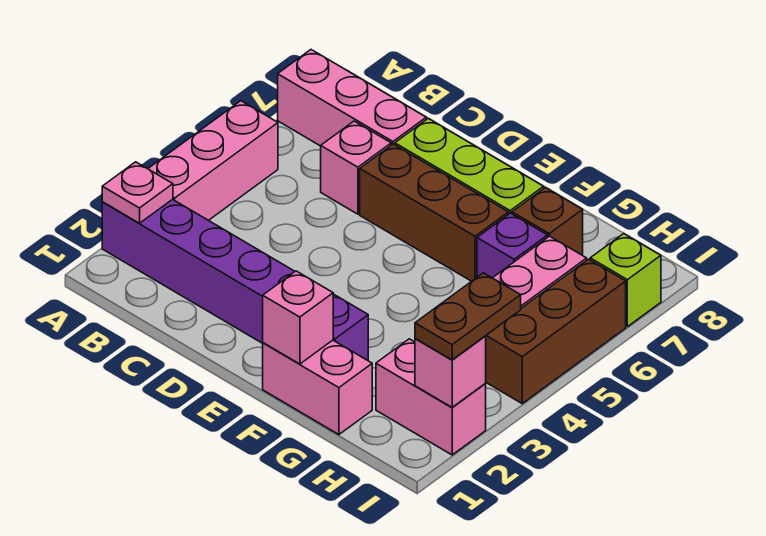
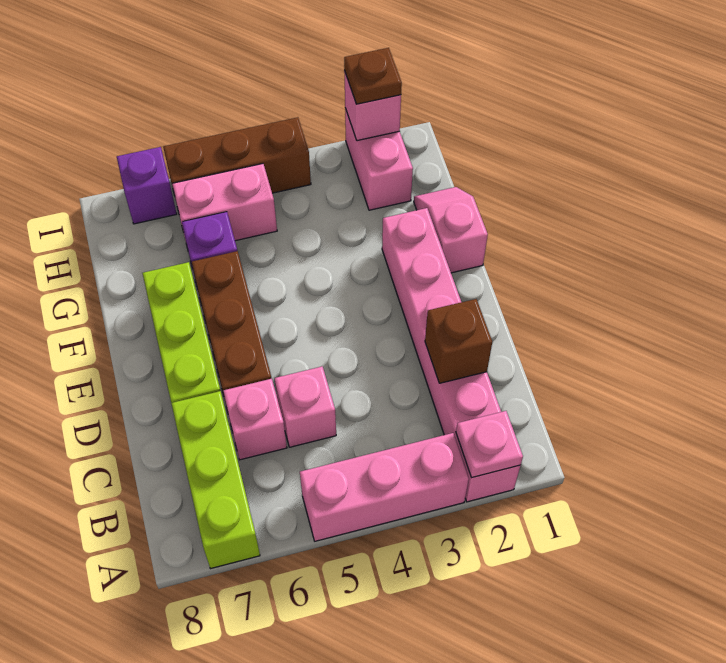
purple brick A2:F2 level 1 -> pink brick A2:F2 level 1
pink brick A7:C7 level 1 -> lime brick A7:C7 level 1
pink brick F1:G1 level 1 -> pink slope F1:G1 level 1 top F
pink brick F1 level 2 -> pink brick C5 level 1
brown brick G7 level 1 -> brown brick C2 level 2
brown plate I2:I3 level 3 -> brown plate I2 level 3
lime brick I7 level 1 -> purple brick I7 level 1

